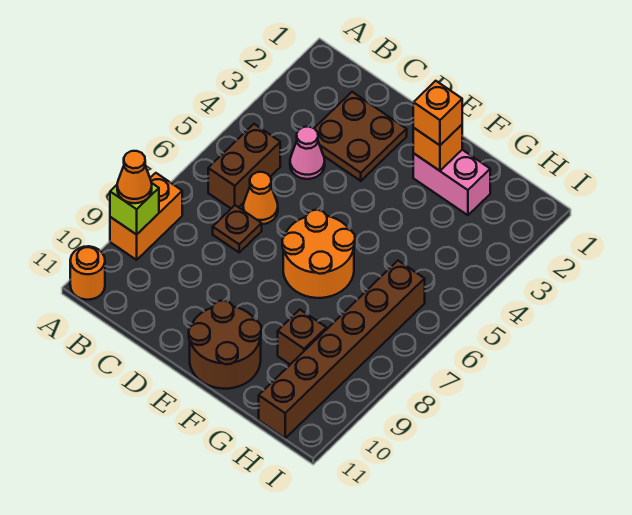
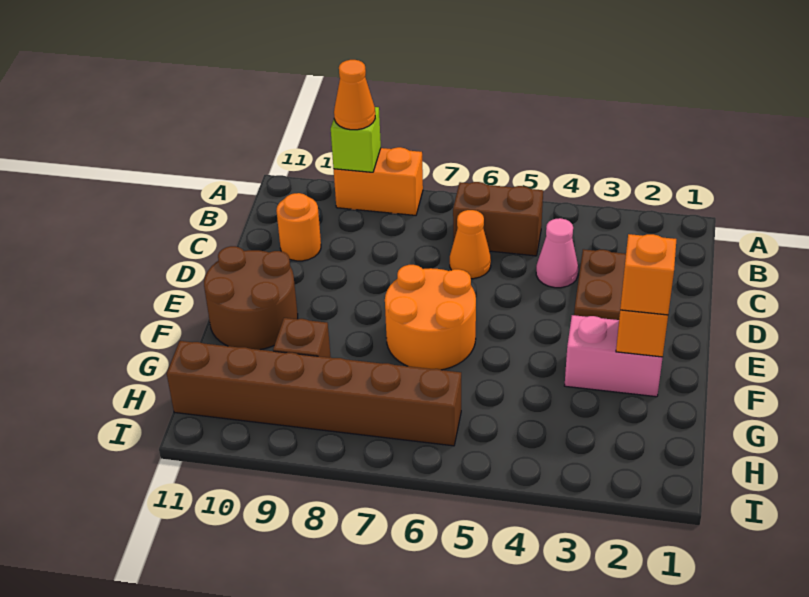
orange round brick A11 level 1 -> orange round brick C10 level 1
brown plate C7 level 1 -> none
pink brick F2:G2 level 1 -> pink brick F2:F3 level 1

